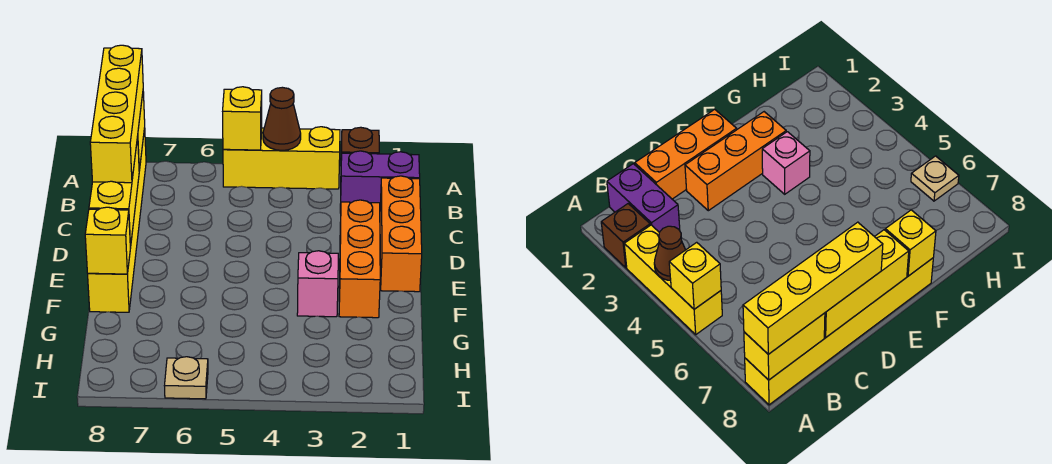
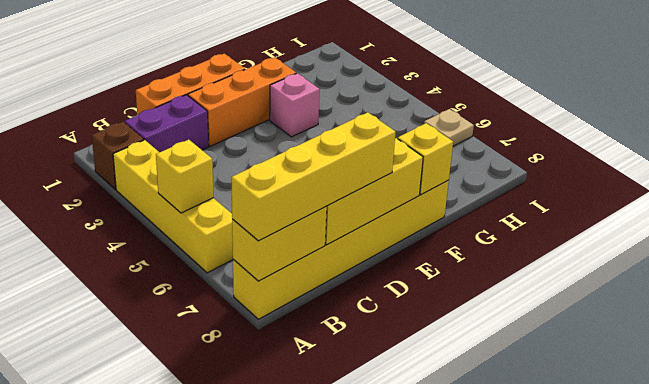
yellow brick A3:A5 level 1 -> yellow brick A3:A6 level 1
brown cone A4 level 2 -> none
purple brick B1:B2 level 1 -> purple brick B2:C2 level 1

